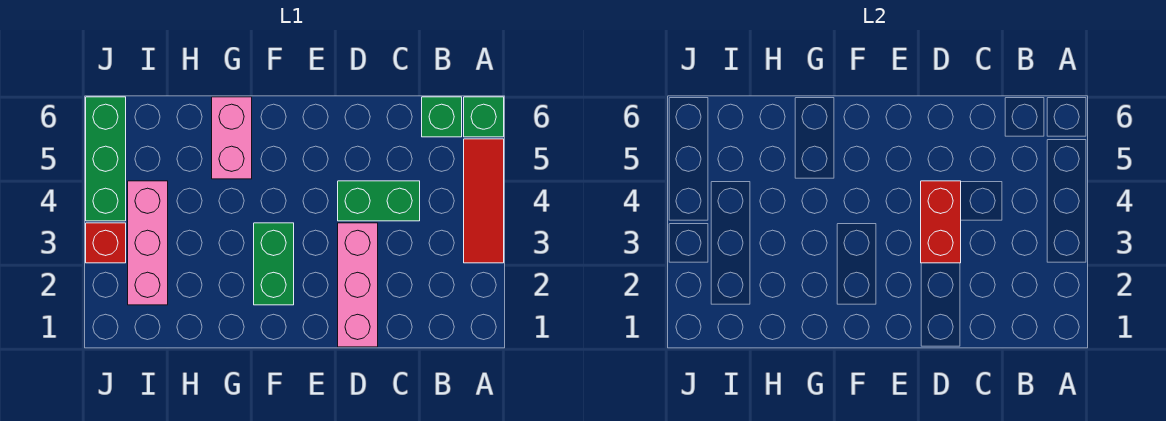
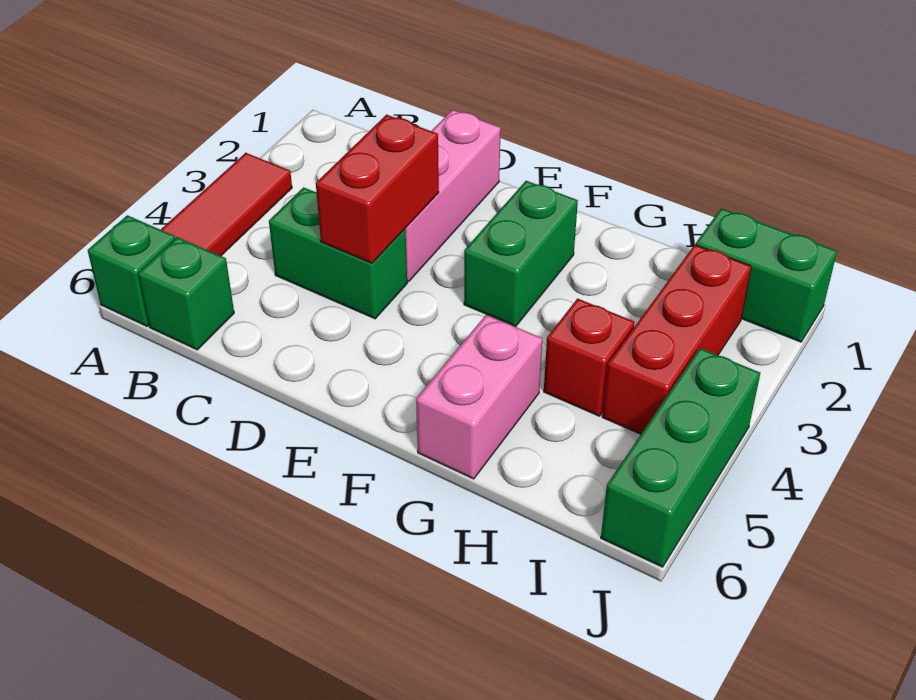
none -> green brick I1:J1 level 1
pink brick I2:I4 level 1 -> red brick I2:I4 level 1
red brick J3 level 1 -> red brick H4 level 1

